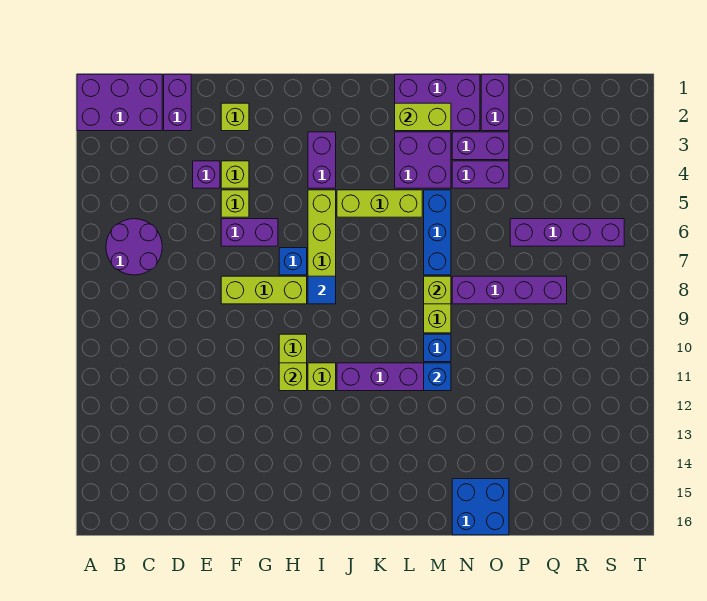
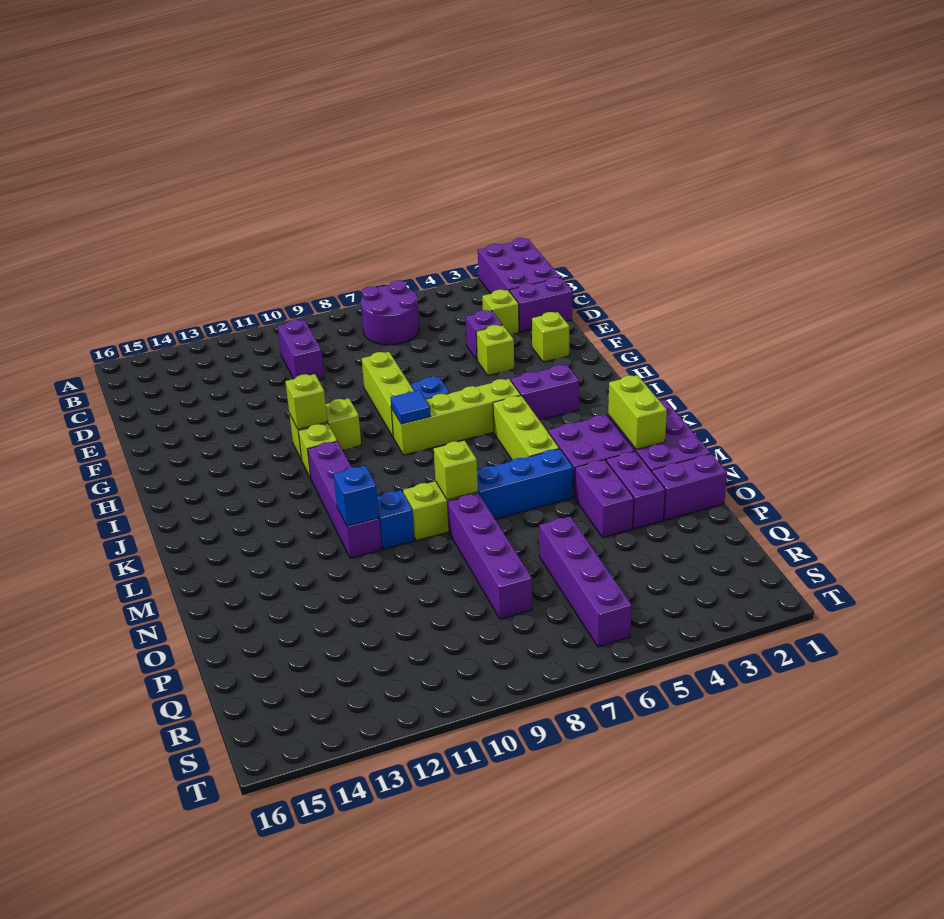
lime brick F5 level 1 -> lime brick D3 level 1
purple brick F6:G6 level 1 -> purple brick C10:D10 level 1
blue brick N15:O16 level 1 -> none

